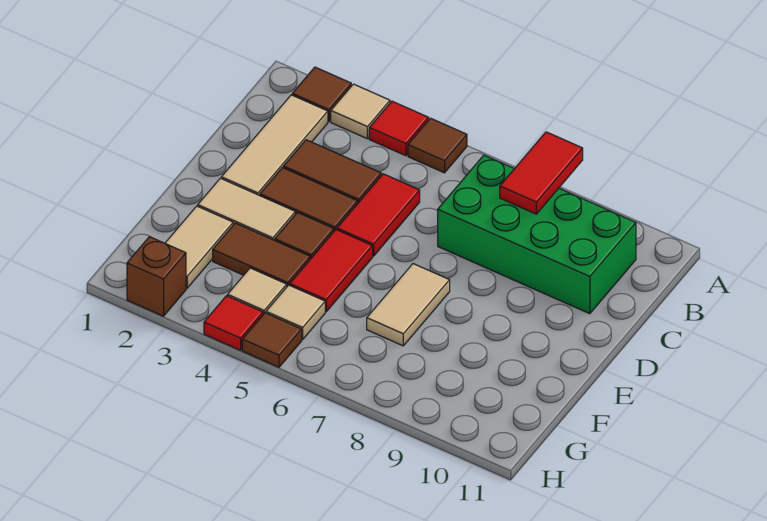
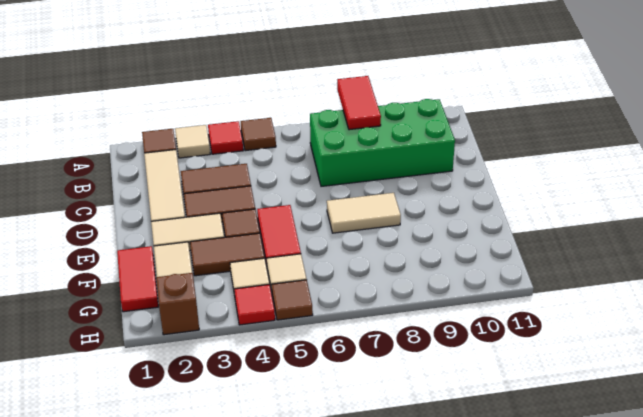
red tile C5:D5 level 1 -> red tile F1:G1 level 1
tan tile E7:F7 level 1 -> tan tile E7:E8 level 1

